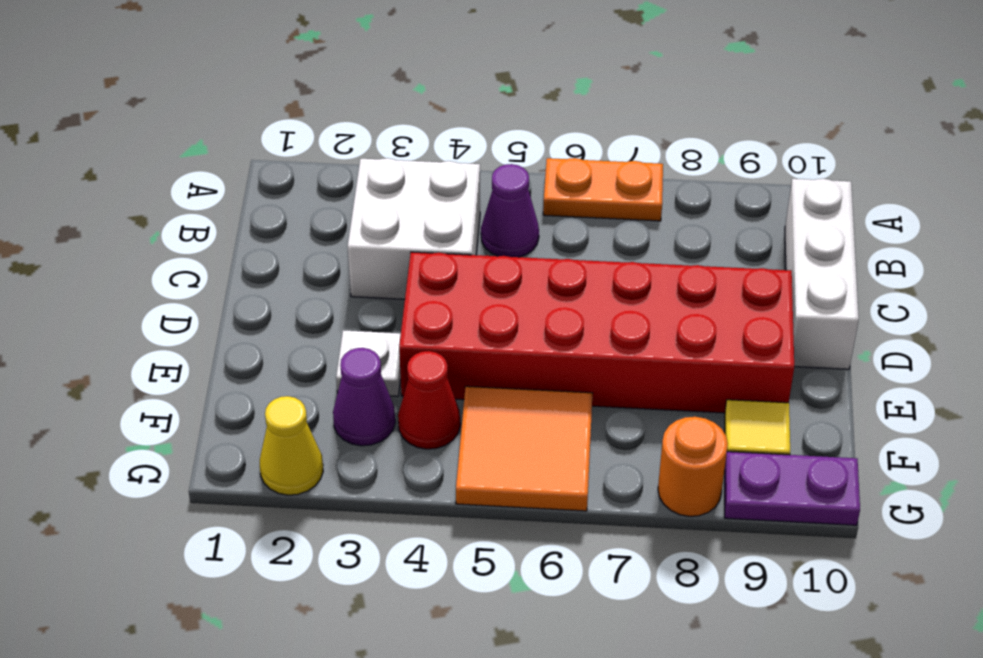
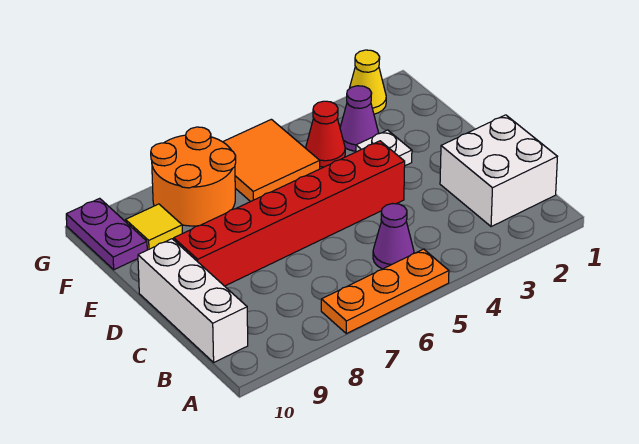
orange plate A6:A7 level 1 -> orange plate A5:A7 level 1
white brick B3:C4 level 1 -> white brick B1:C2 level 1
red brick D4:E9 level 1 -> red brick D4:D9 level 1
orange round brick G8 level 1 -> orange round brick F7:G8 level 1
purple plate G9:G10 level 1 -> purple plate F10:G10 level 1

